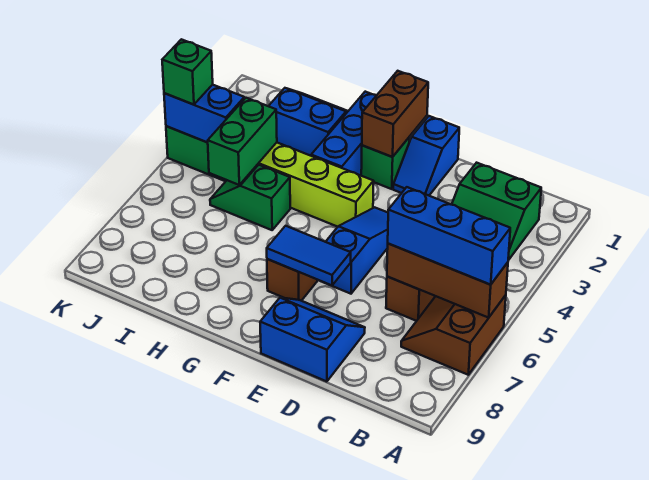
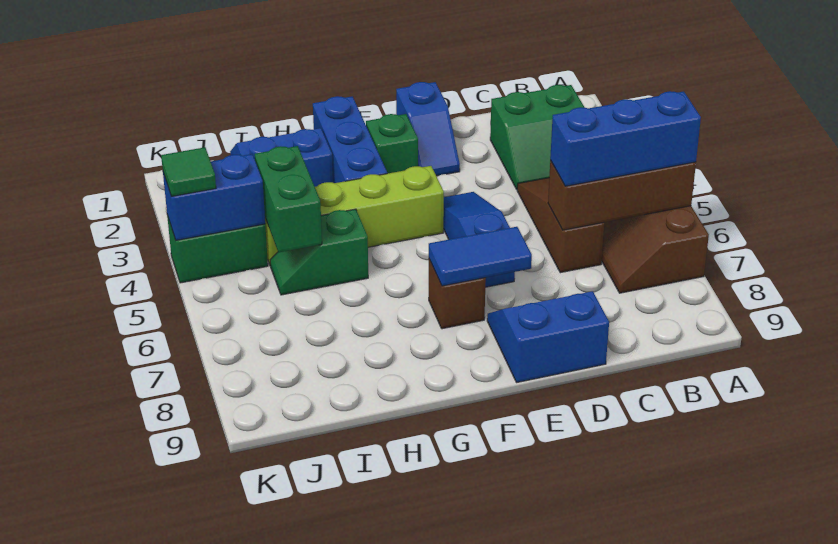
brown brick F1:F2 level 2 -> none
green brick K4 level 3 -> green tile K4 level 3

